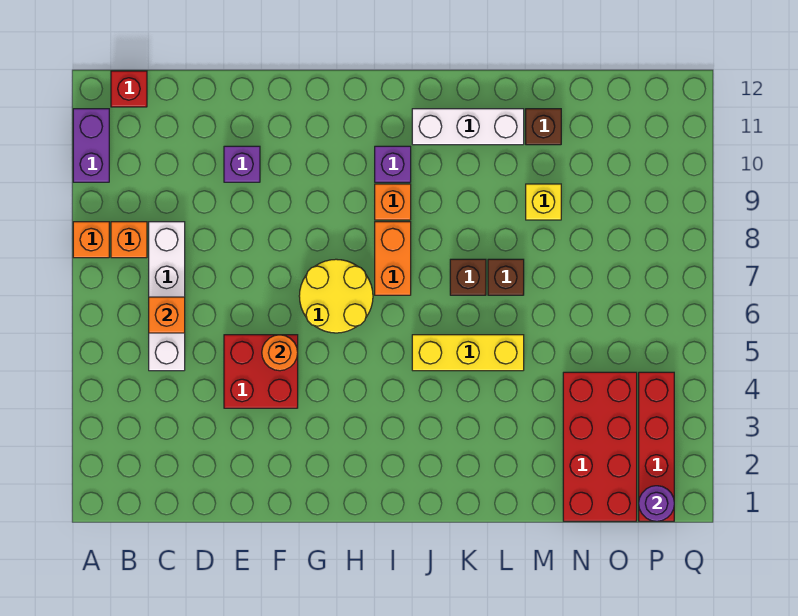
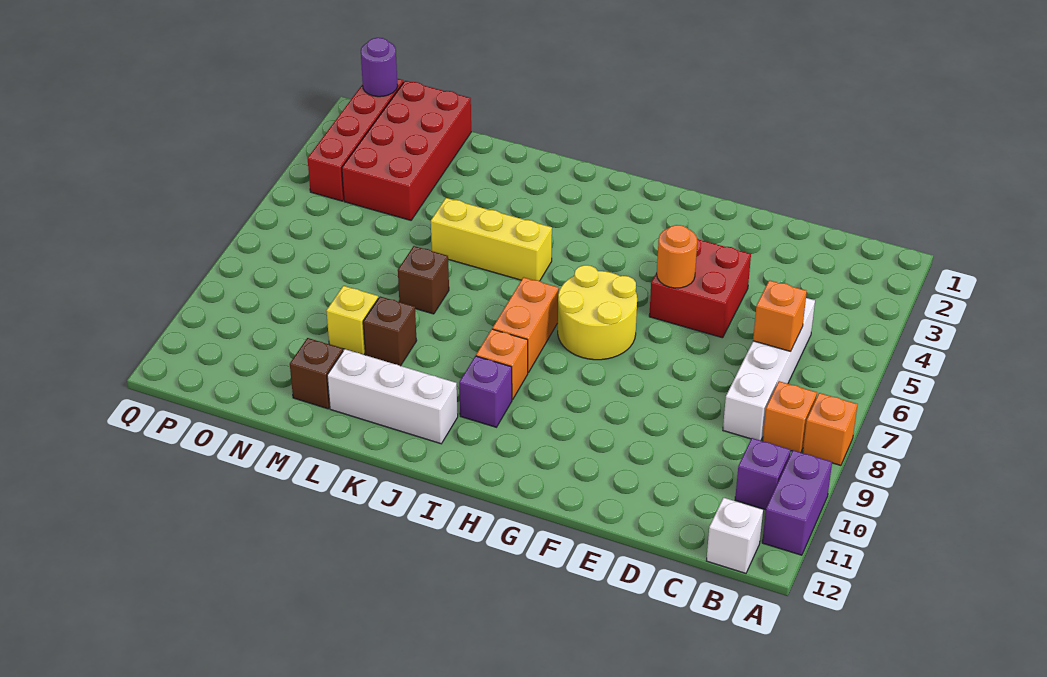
red brick B12 level 1 -> white brick B12 level 1
purple brick E10 level 1 -> purple brick B10 level 1
brown brick K7 level 1 -> brown brick L9 level 1

